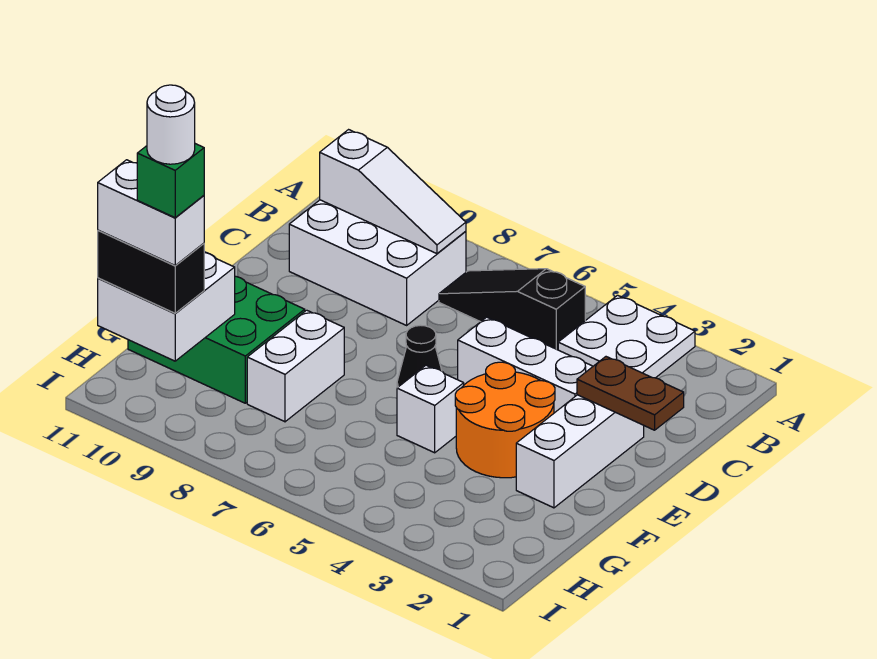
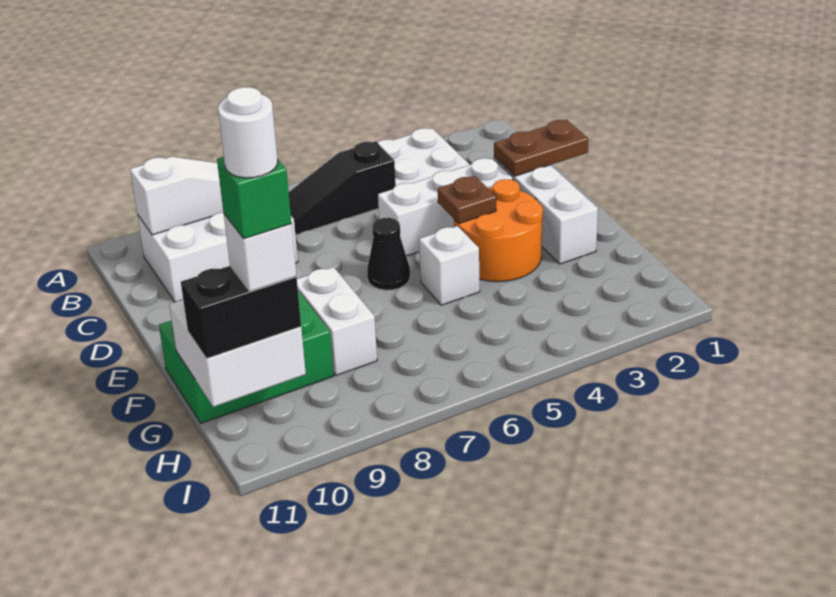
none -> brown plate E4 level 2
white brick H10:H11 level 4 -> white brick H10 level 4

